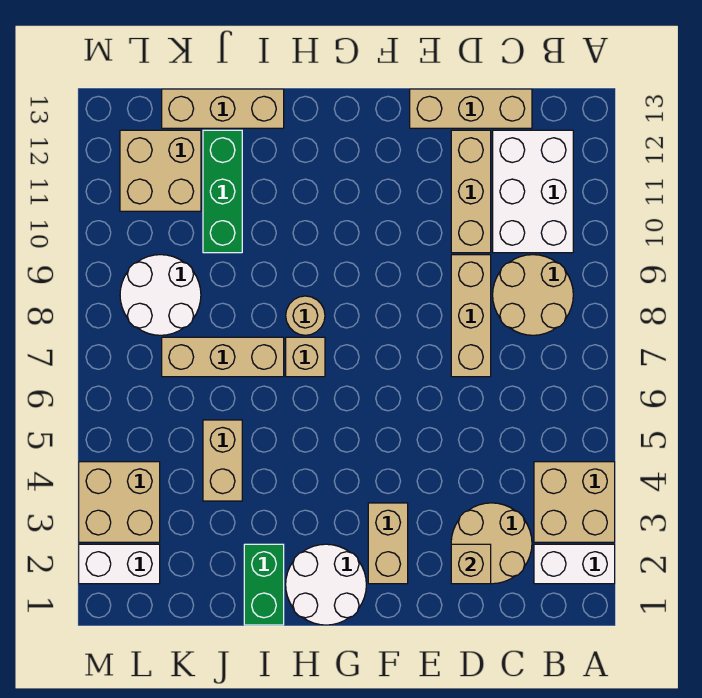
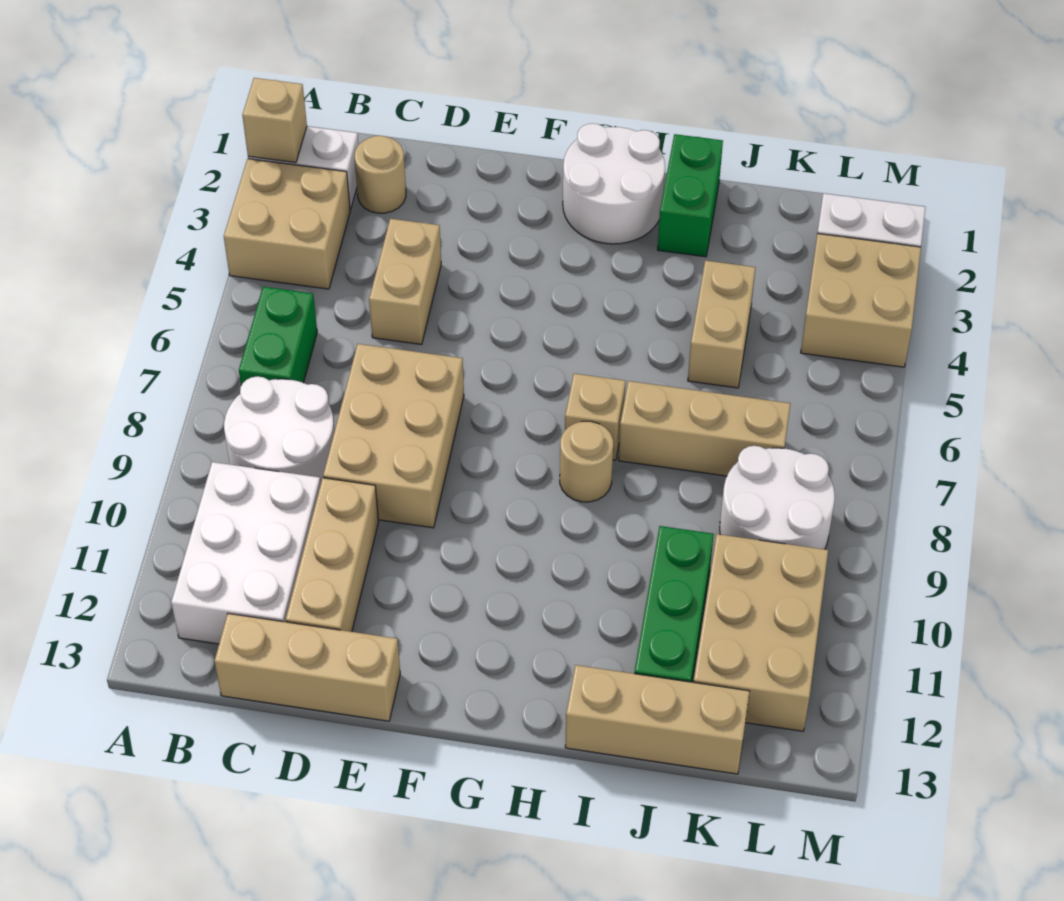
none -> green brick B6:B7 level 1
tan round brick B8:C9 level 1 -> white round brick B8:C9 level 1
tan round brick C2:D3 level 1 -> tan round brick C2 level 1
tan brick D2 level 2 -> tan brick A2 level 2
tan brick D7:D9 level 1 -> tan brick D7:E9 level 1
tan brick F2:F3 level 1 -> tan brick D4:D5 level 1
tan brick K11:L12 level 1 -> tan brick K10:L12 level 1

